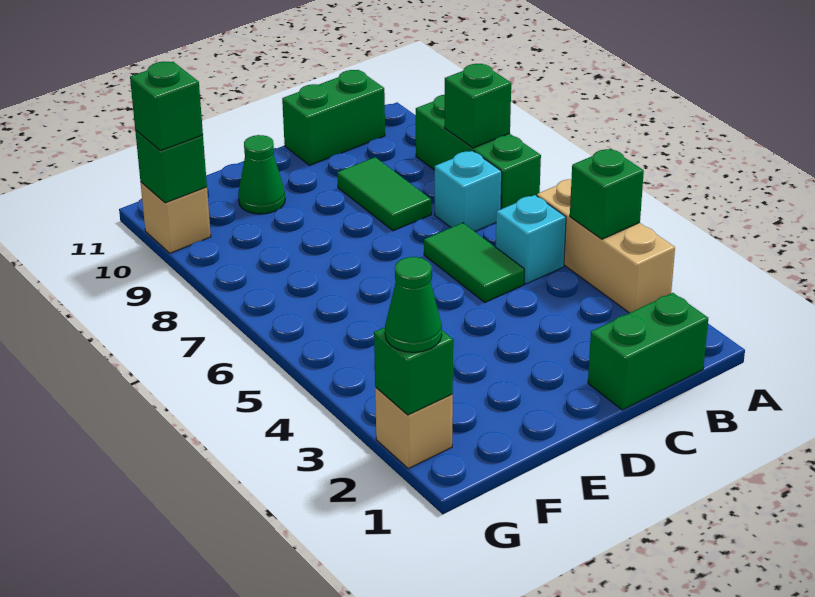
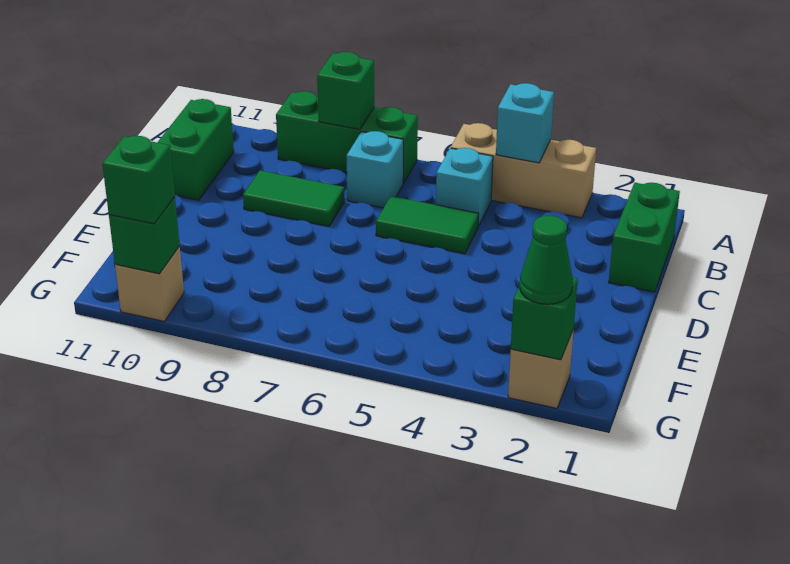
green brick A4 level 2 -> cyan brick A4 level 2
green cone E10 level 1 -> none

